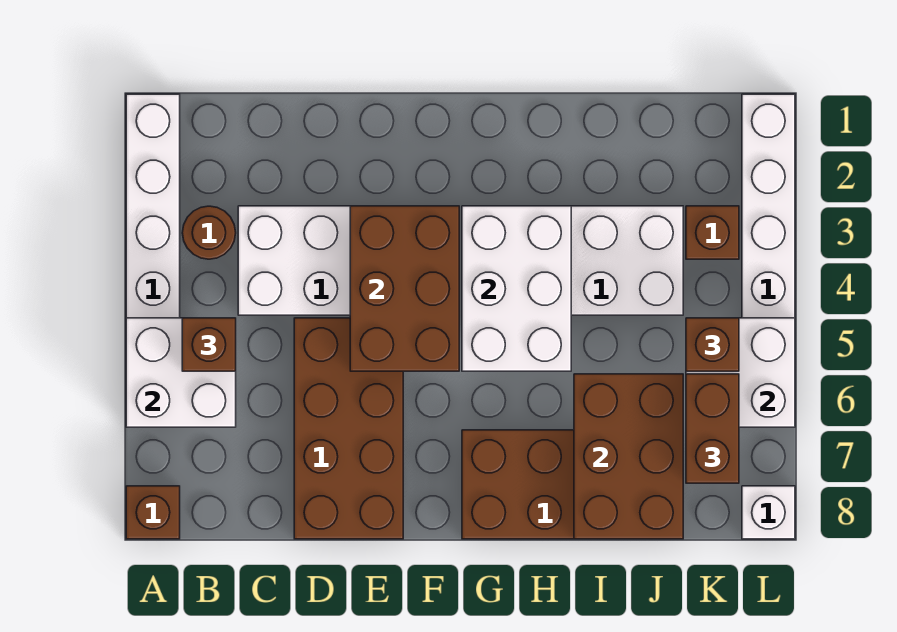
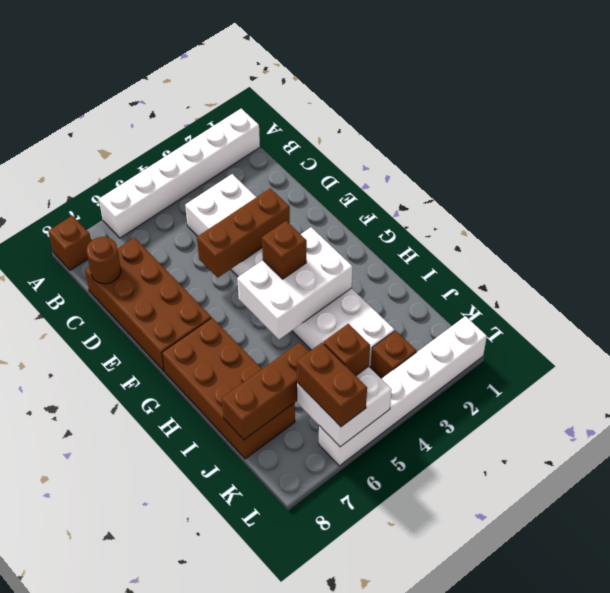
white brick A5:B6 level 2 -> none
brown round brick B3 level 1 -> brown round brick C8 level 2
brown brick B5 level 3 -> brown brick G4 level 3
brown brick D5:E8 level 1 -> brown brick C7:F8 level 1
brown brick E3:F5 level 2 -> brown brick E3:E5 level 2
brown brick I6:J8 level 2 -> brown brick J6:J8 level 2
brown brick K6:K7 level 3 -> brown brick K6:L6 level 3
white brick L8 level 1 -> none

